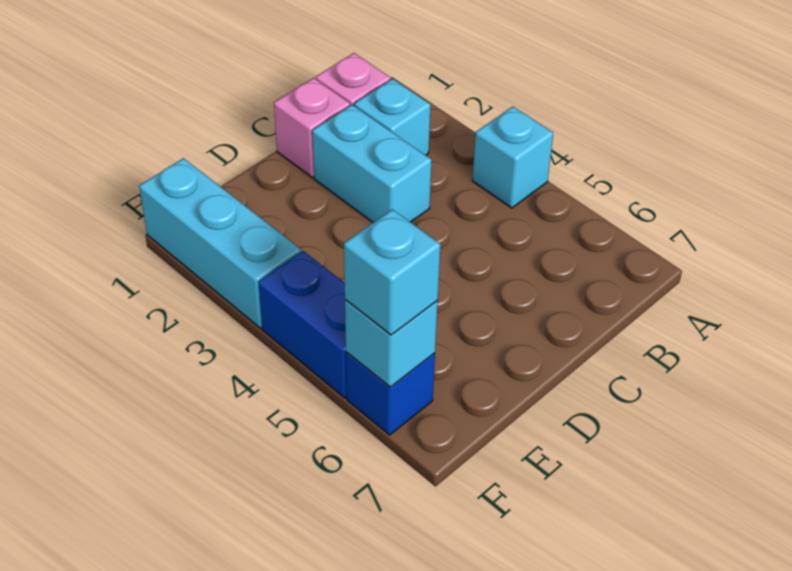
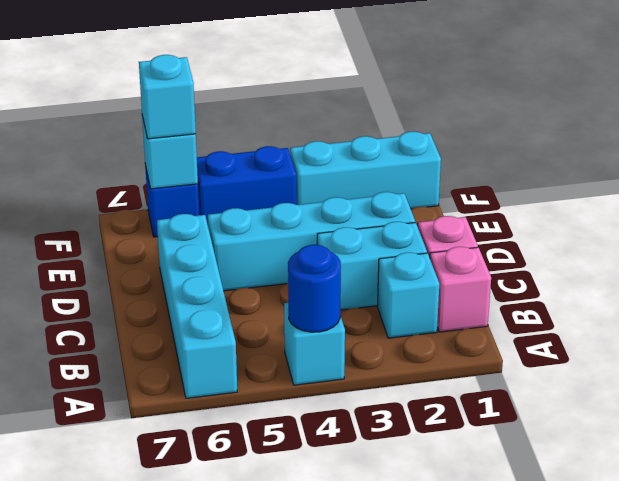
none -> blue round brick A4 level 2
none -> cyan brick A6:D6 level 1
none -> cyan brick D2:D5 level 1

